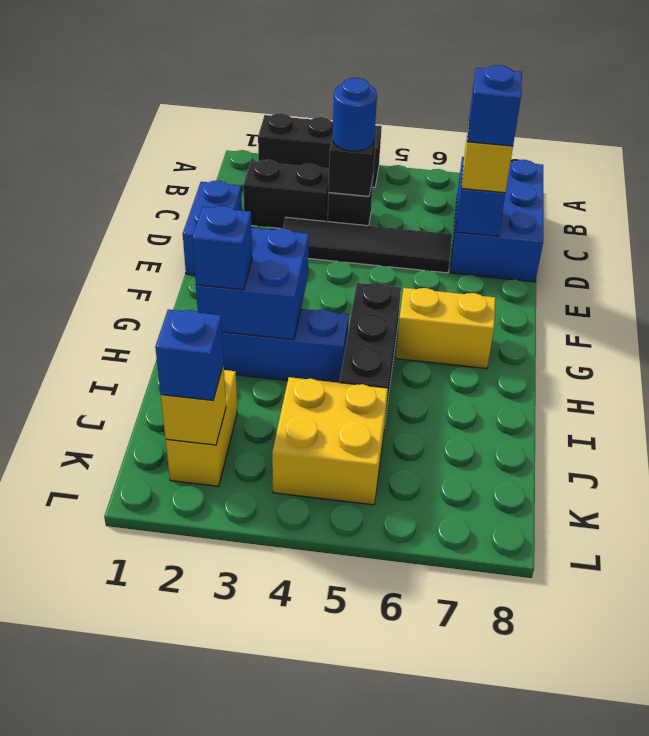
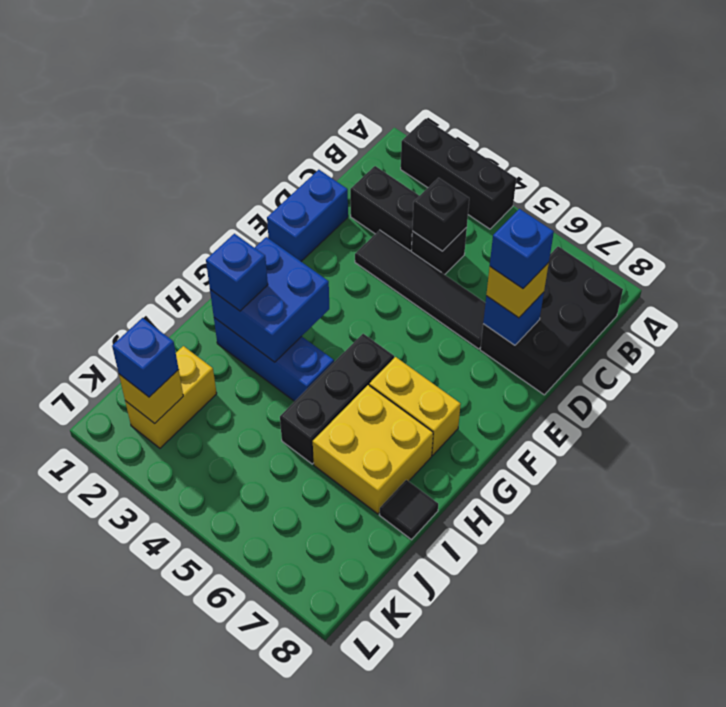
blue brick B7:D8 level 1 -> black brick B7:D8 level 1
blue round brick C4 level 3 -> none
none -> black tile I8 level 1
yellow brick J4:K5 level 1 -> yellow brick H6:I7 level 1

